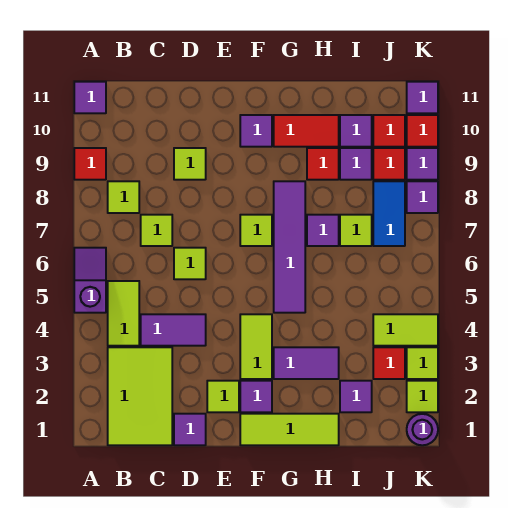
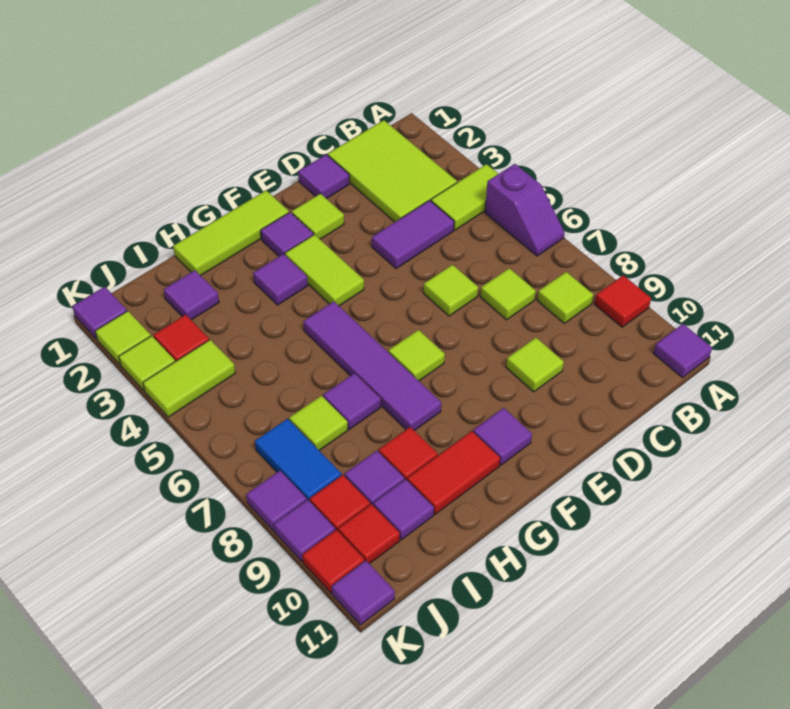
lime tile B4:B5 level 1 -> lime tile A4:B4 level 1
purple tile G3:H3 level 1 -> purple tile G3 level 1
purple round brick K1 level 1 -> purple tile K1 level 1

